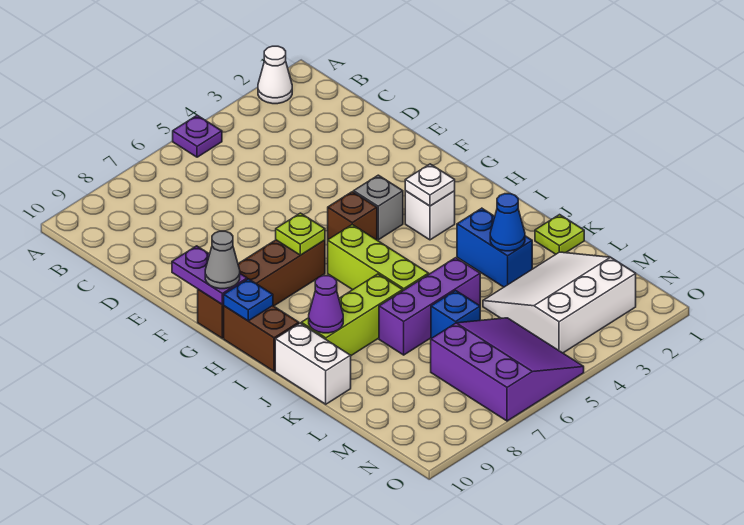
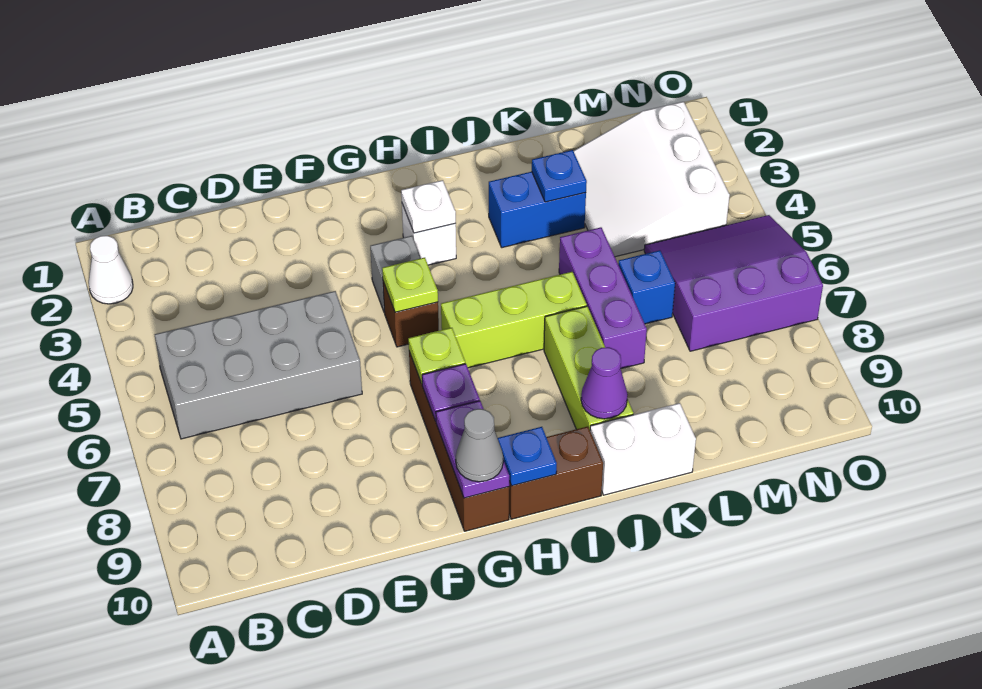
purple plate A5 level 1 -> purple plate G8 level 2
none -> grey brick B5:E6 level 1
purple plate F10:G10 level 2 -> purple plate G9:G10 level 2
lime plate K1 level 1 -> lime plate G5 level 2
blue cone K3 level 2 -> blue plate K3 level 2

